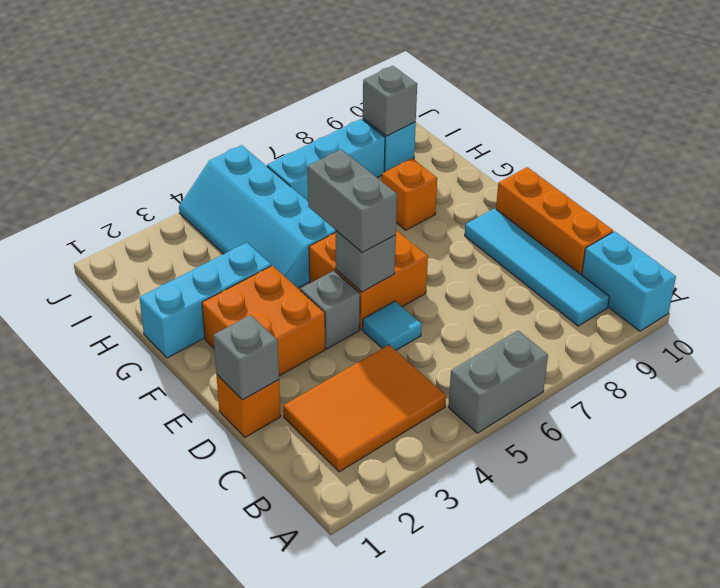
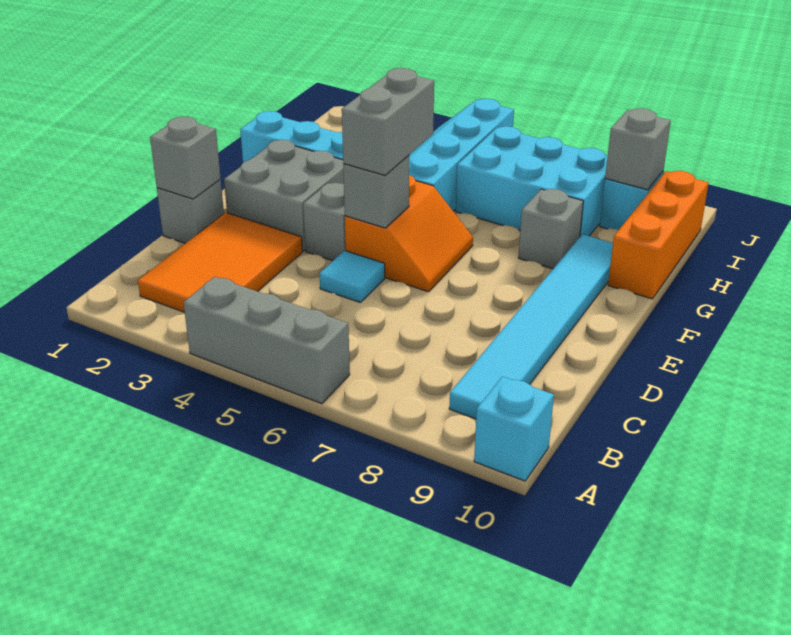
grey brick A5:A6 level 1 -> grey brick A4:A6 level 1
cyan brick A10:B10 level 1 -> cyan brick A10 level 1
orange tile B2:C4 level 1 -> orange tile B2:D3 level 1
cyan tile B9:E9 level 1 -> cyan tile B9:G9 level 1
orange brick C10:E10 level 1 -> orange brick G10:I10 level 1
orange brick D1 level 1 -> grey brick D1 level 1
orange brick E2:F3 level 1 -> grey brick E2:F3 level 1
orange brick E5:F6 level 1 -> orange slope E5:F6 level 1 top 5
orange brick G8 level 1 -> grey brick G8 level 1
cyan brick I6:I8 level 1 -> cyan brick H6:I8 level 1

